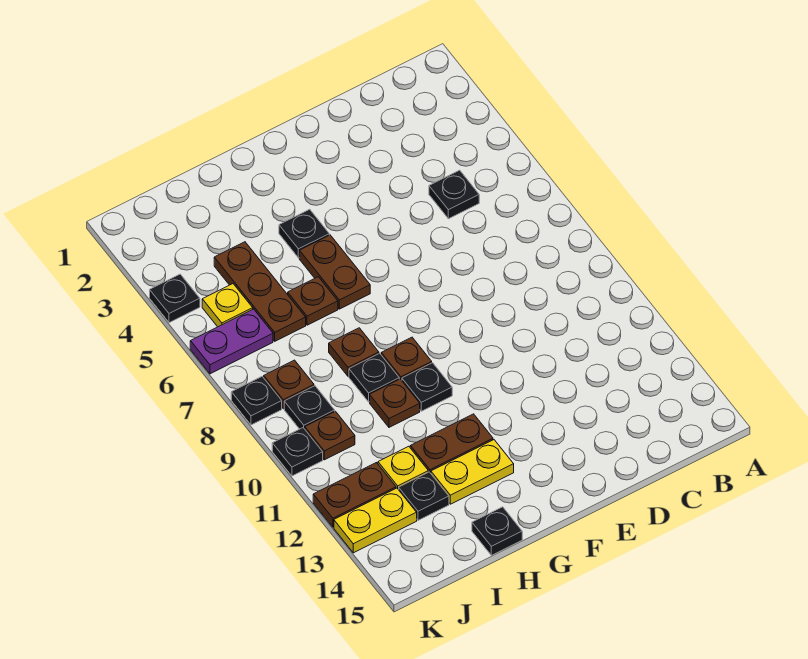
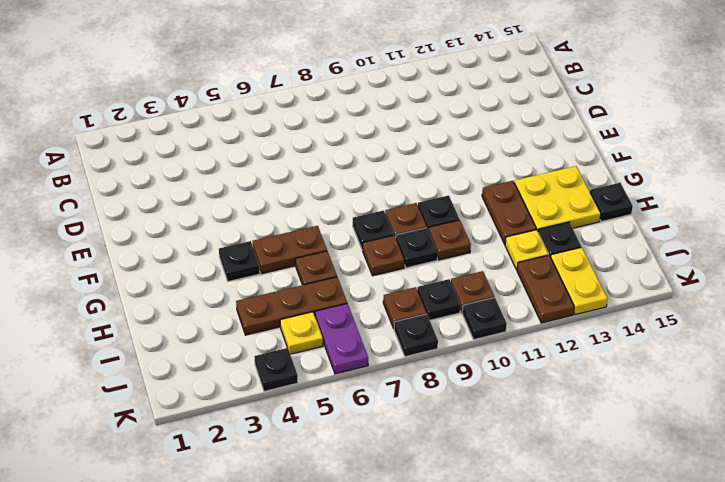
black plate C5 level 1 -> black plate G8 level 1
yellow plate G13:H13 level 1 -> yellow plate G13:H14 level 1

